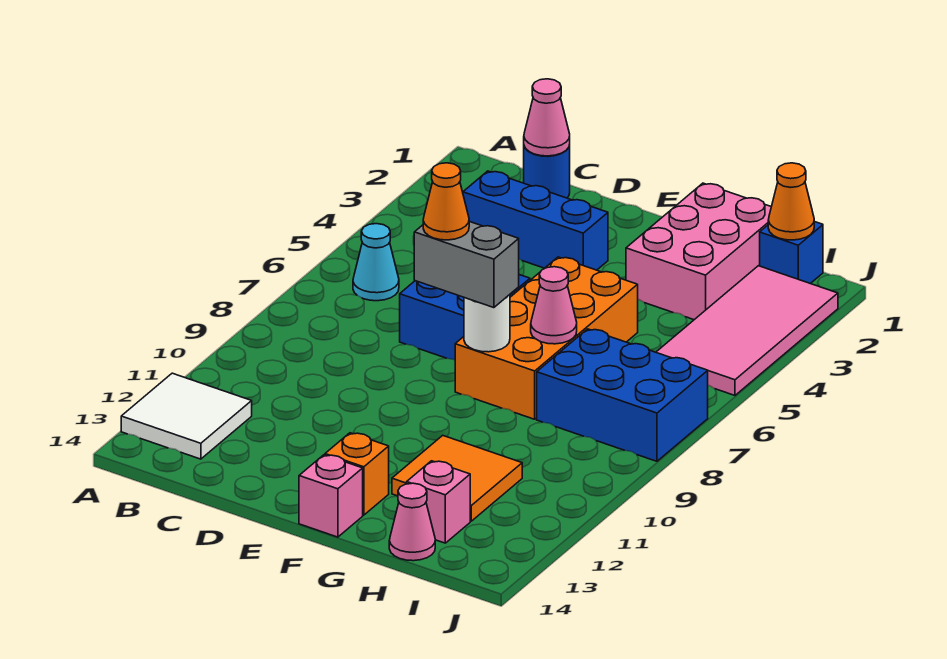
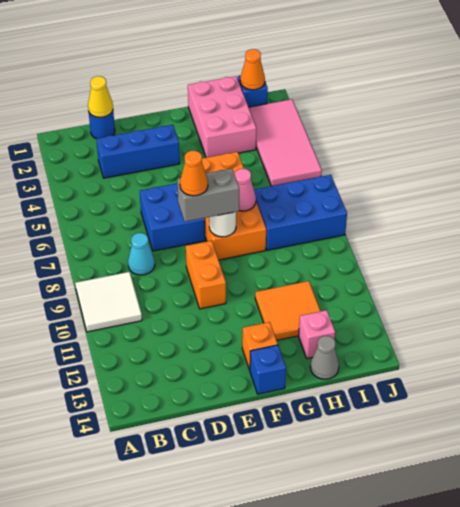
white tile A12:B13 level 1 -> white tile A9:B10 level 1
cyan cone B6 level 1 -> cyan cone C8 level 1
pink cone C1 level 2 -> yellow cone C1 level 2
none -> orange brick E9:E10 level 1
pink brick F14 level 1 -> blue brick F14 level 1
pink cone H14 level 1 -> grey cone H14 level 1

